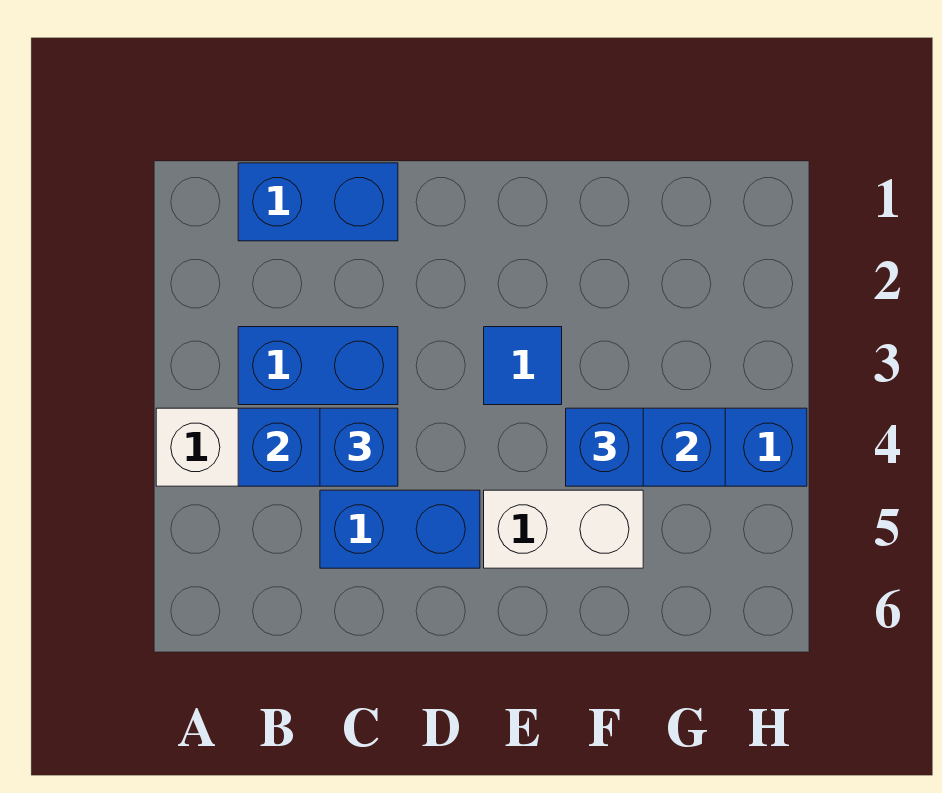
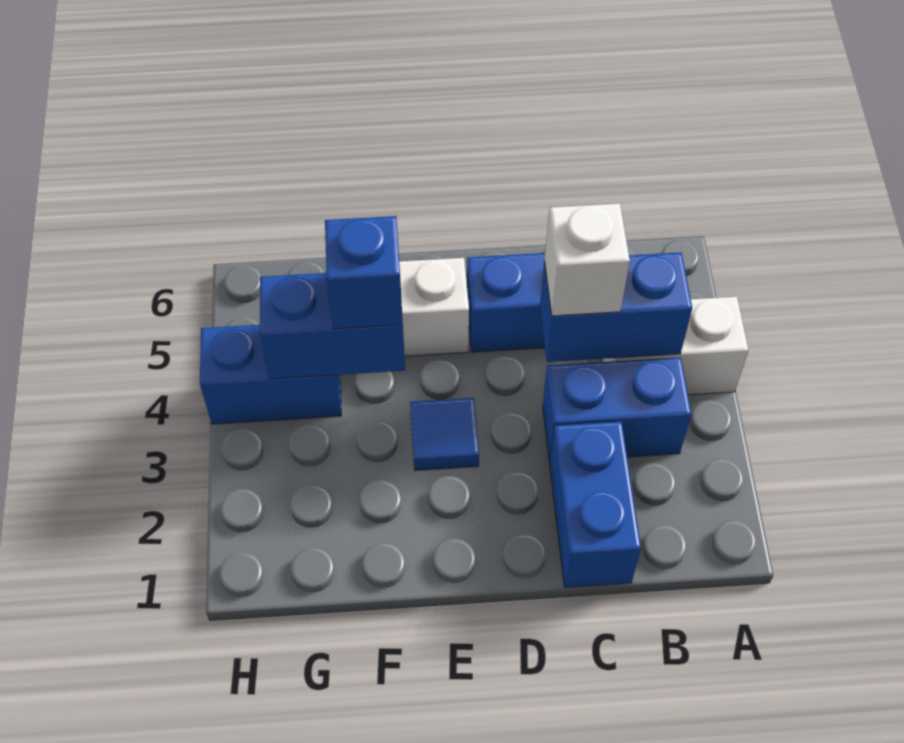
blue brick B1:C1 level 1 -> blue brick C1:C2 level 1
blue brick C4 level 3 -> white brick C4 level 3

